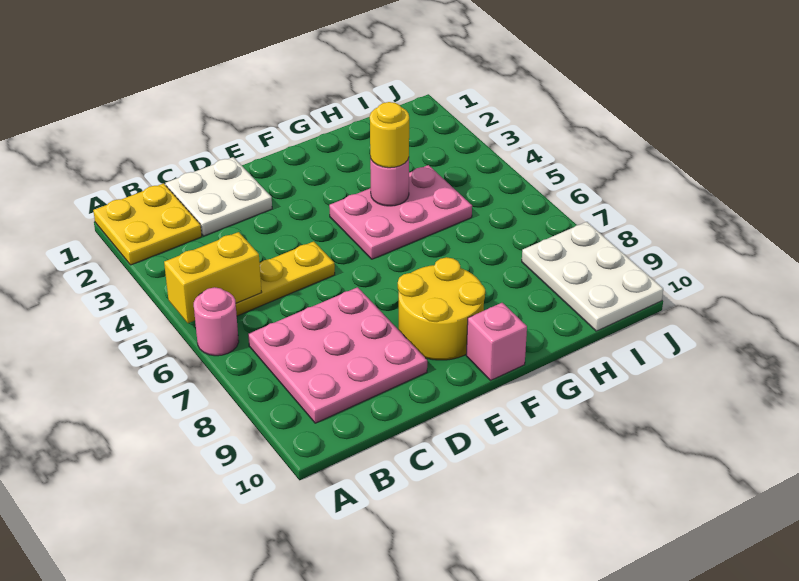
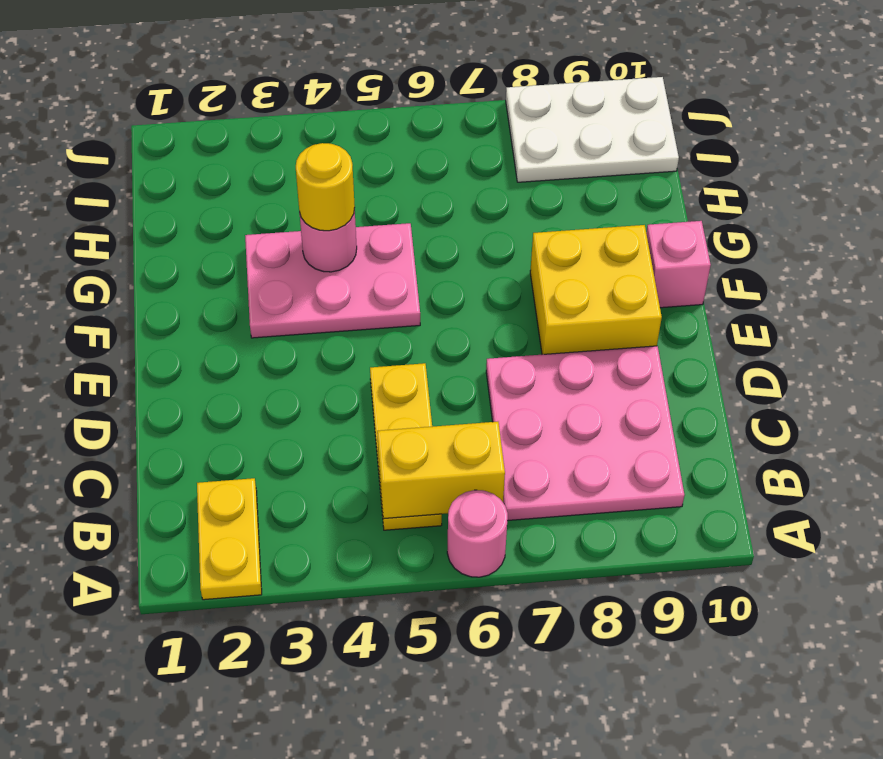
yellow plate A1:B2 level 1 -> yellow plate A2:B2 level 1
yellow brick A5:B5 level 2 -> yellow brick B5:B6 level 2
white plate C1:D2 level 1 -> none
yellow round brick E8:F9 level 1 -> yellow brick E8:F9 level 1
pink plate F4:H5 level 1 -> pink plate F3:G5 level 1

